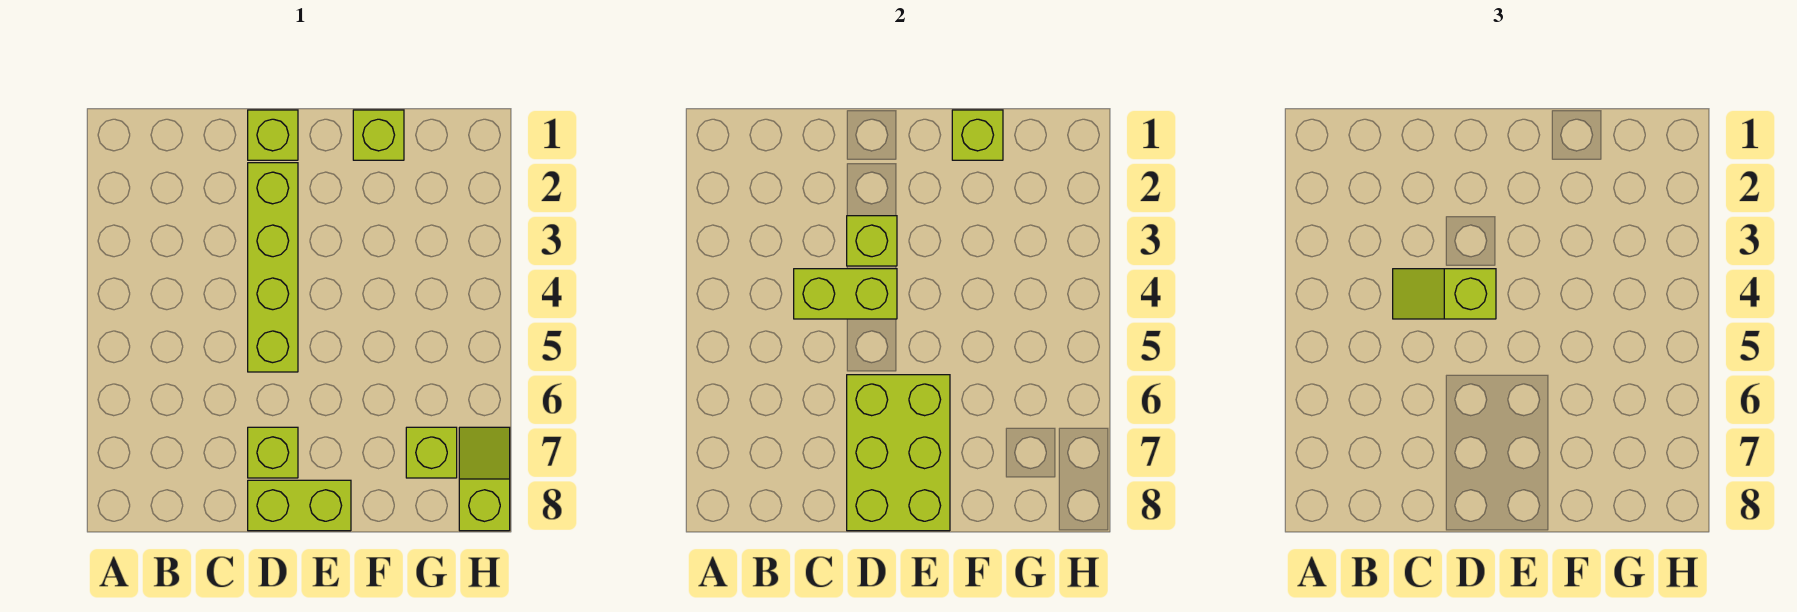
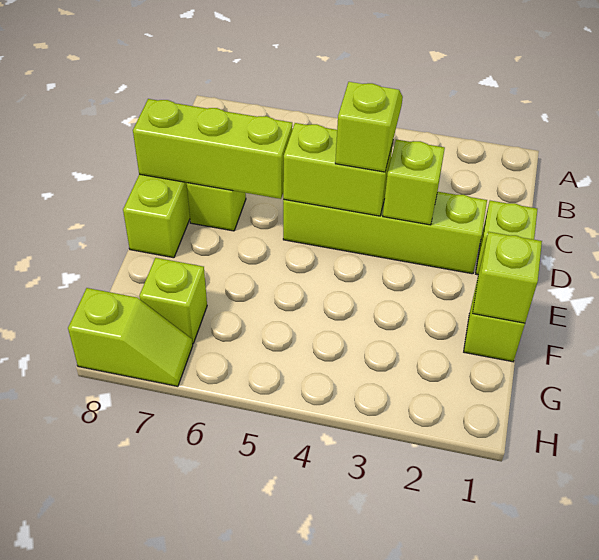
lime brick C4:D4 level 2 -> lime brick D4:D5 level 2
lime brick D6:E8 level 2 -> lime brick D6:D8 level 2

